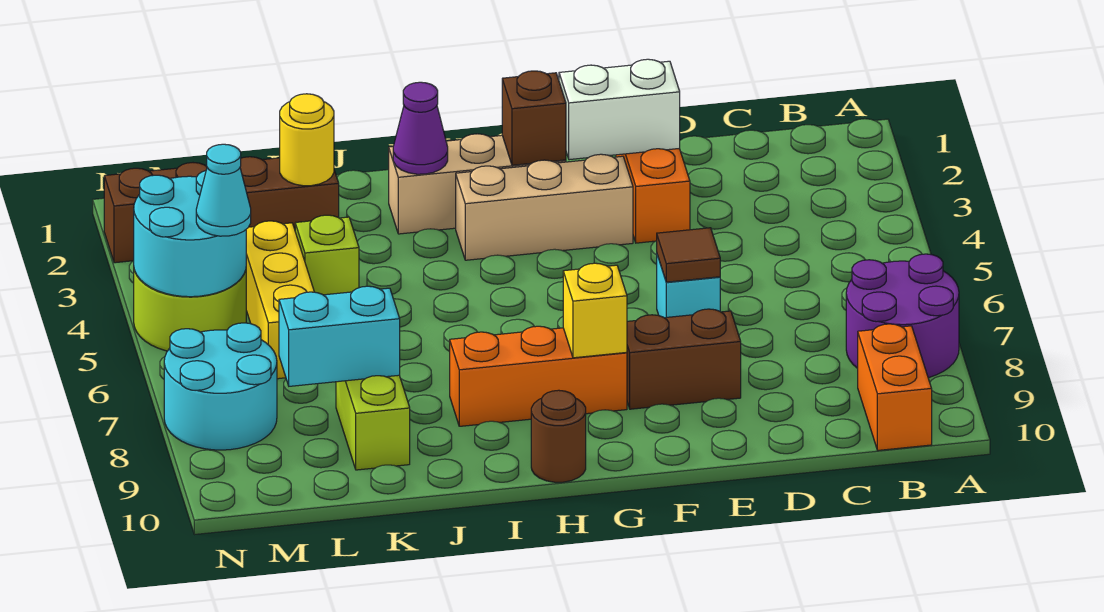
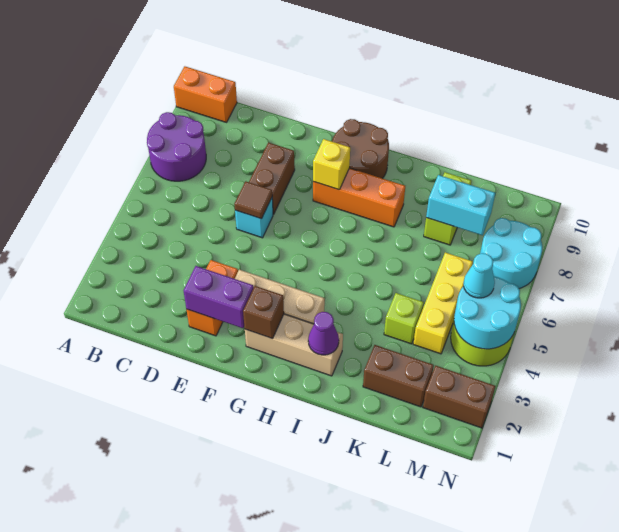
orange brick B9:B10 level 1 -> orange brick A10:B10 level 1
white brick E2:F2 level 2 -> purple brick E2:F2 level 2
brown brick E8:F8 level 1 -> brown brick E7:E8 level 1
brown round brick H10 level 1 -> brown round brick G9:H10 level 1
yellow round brick K2 level 2 -> none

